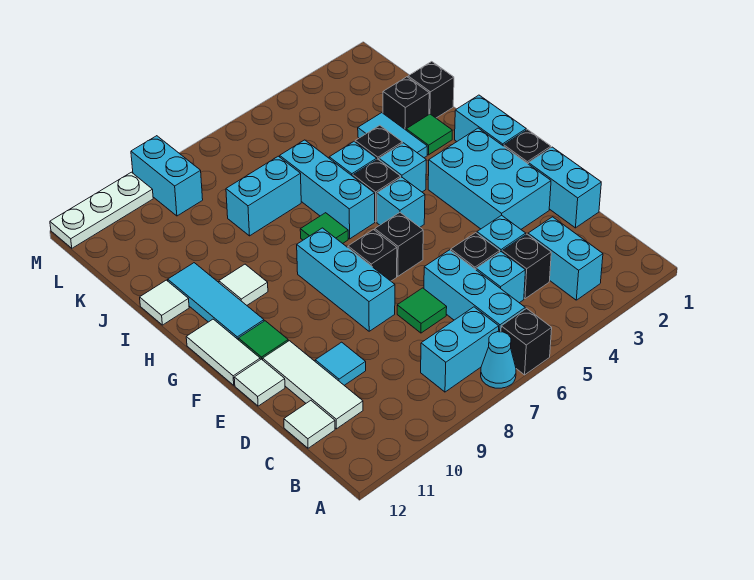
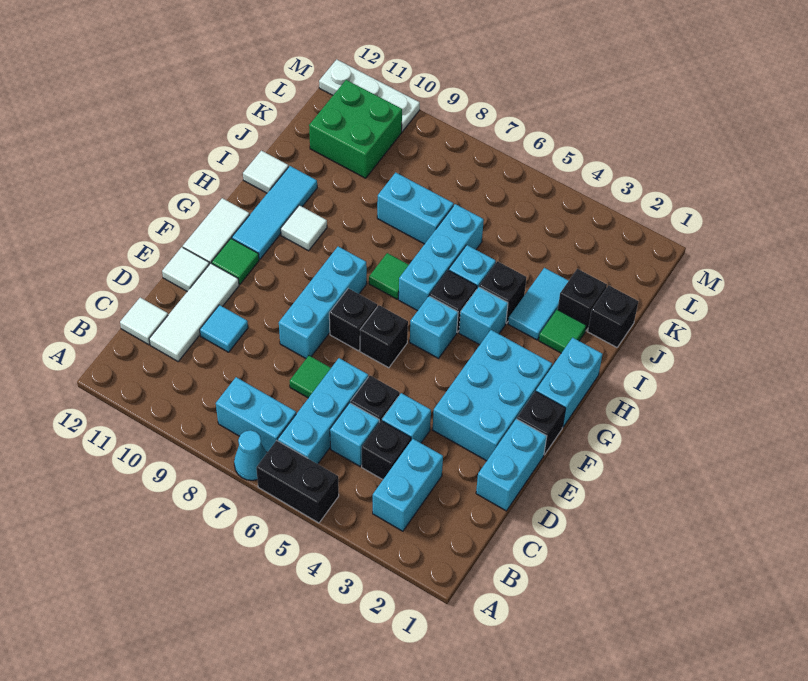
black brick A6 level 1 -> black brick A5:A6 level 1
none -> green brick K10:L11 level 1
cyan brick L9:M9 level 1 -> none

